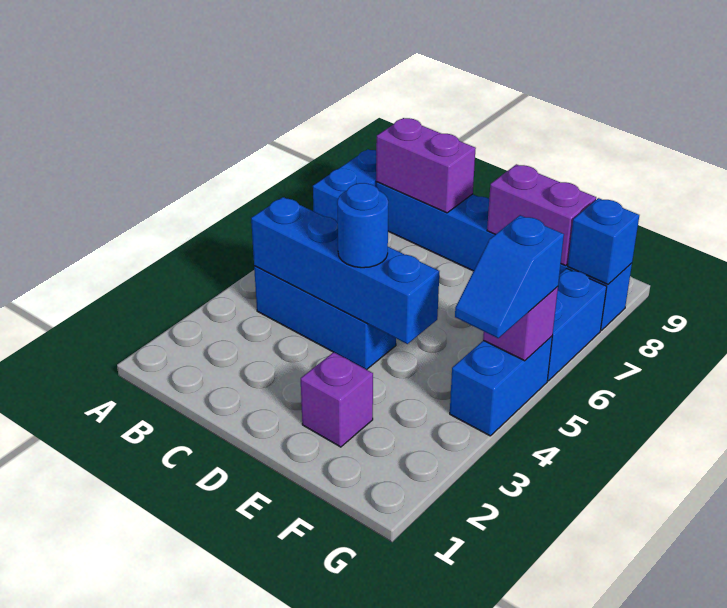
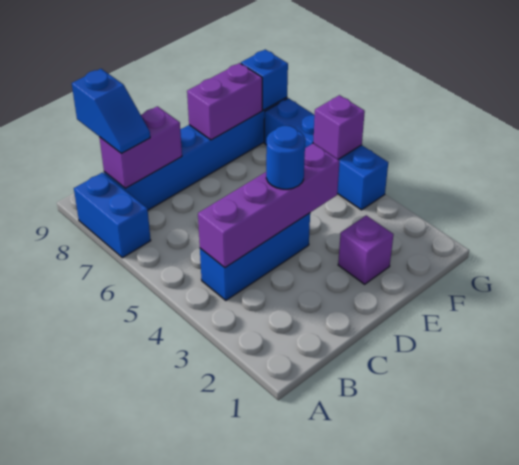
blue brick B4:E4 level 2 -> purple brick B4:E4 level 2
blue slope G4:G5 level 3 top 5 -> blue slope B8:B9 level 3 top 9

